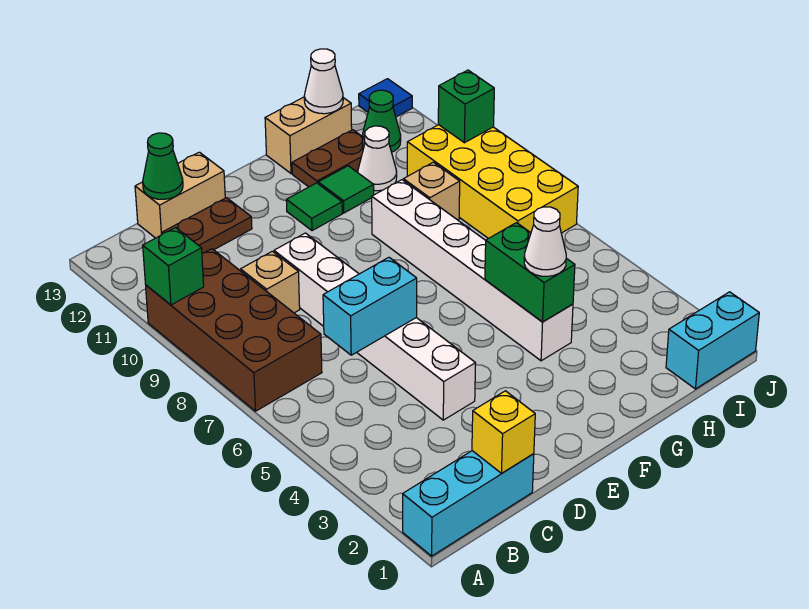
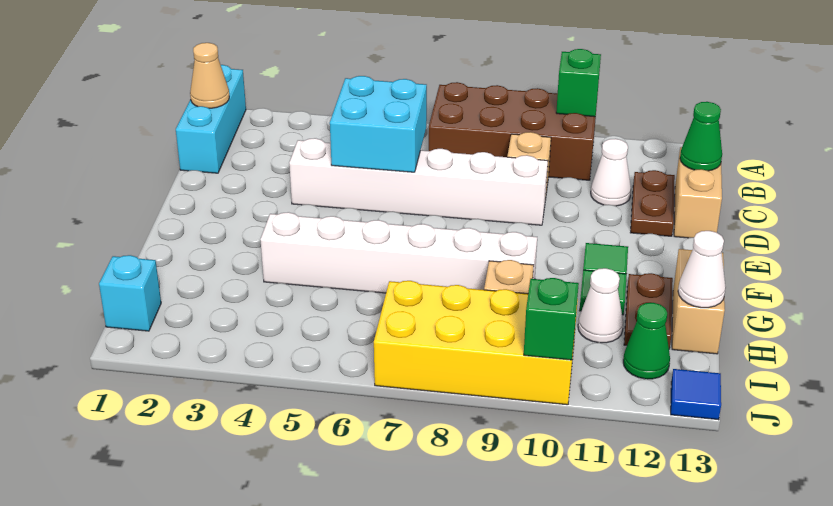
none -> tan cone B1 level 2
yellow brick C1 level 2 -> none
cyan brick C6:D6 level 2 -> cyan brick C5:D6 level 2
green brick G4:G5 level 2 -> none
white cone G4 level 3 -> white cone C11 level 1
cyan brick I1:J1 level 1 -> cyan brick I1 level 1

